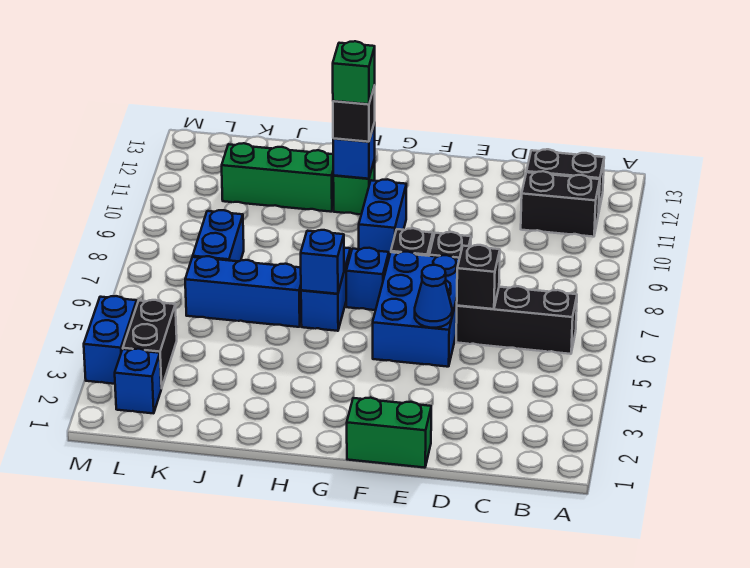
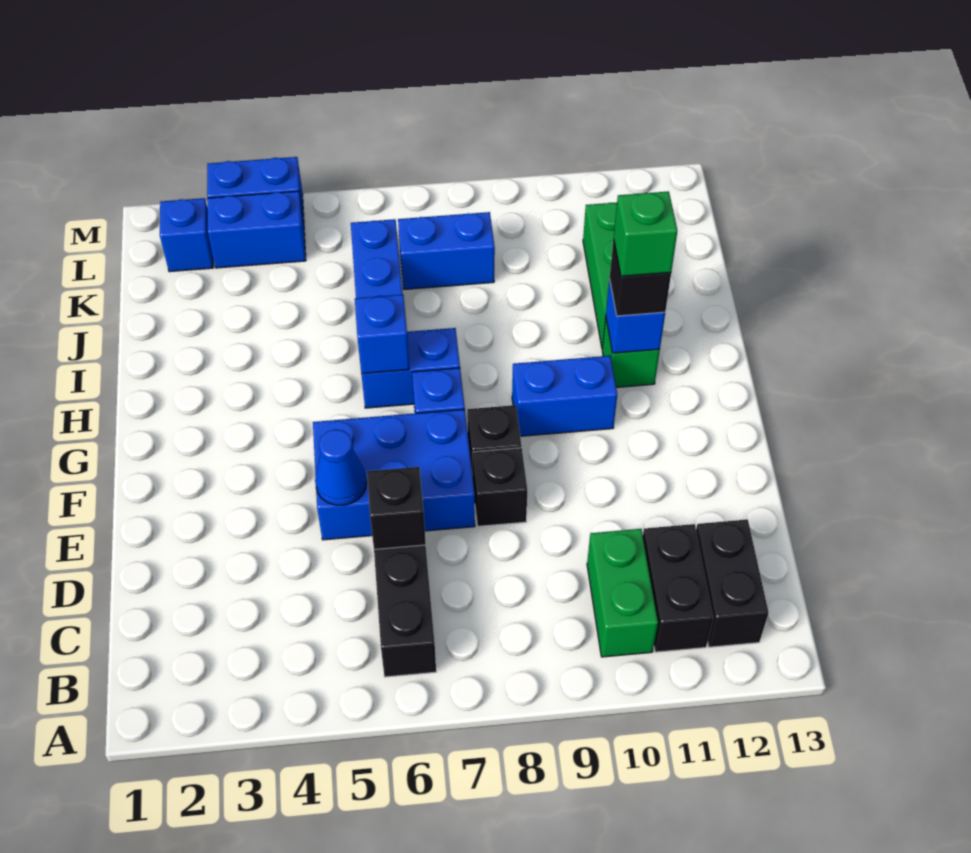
green brick E1:F1 level 1 -> green brick B10:C10 level 1
black brick L3:L4 level 1 -> blue brick L3:L4 level 1

